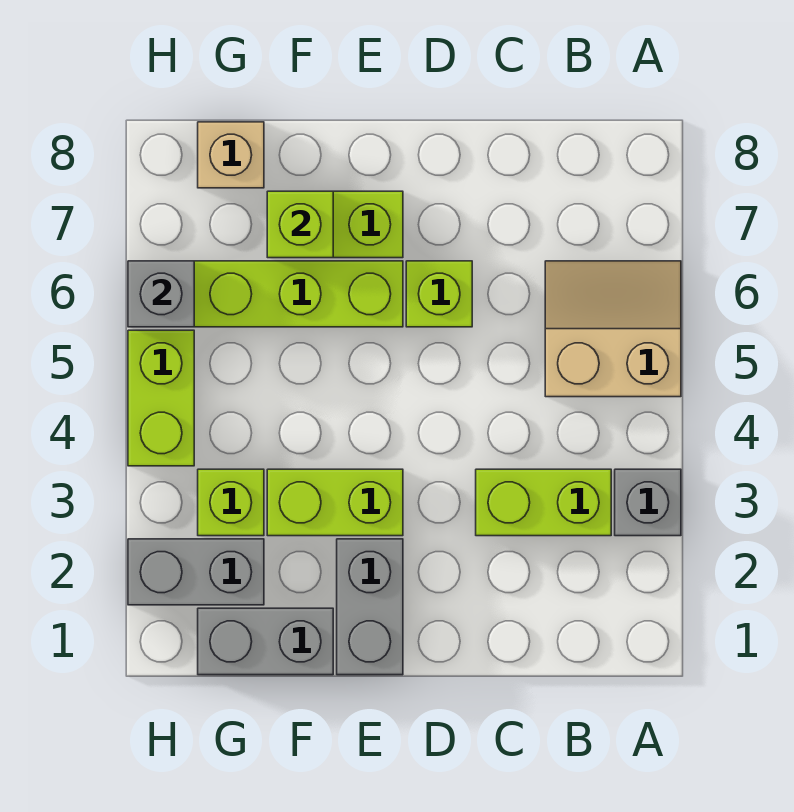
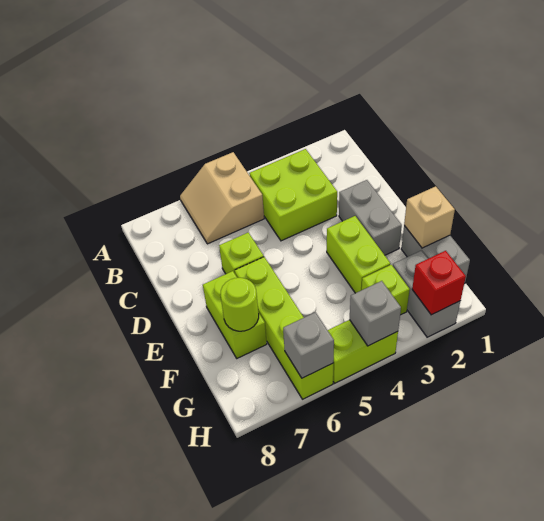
grey brick A3 level 1 -> grey brick H4 level 2
lime brick B3:C3 level 1 -> lime brick B3:C4 level 1
grey brick E1:E2 level 1 -> grey brick D2:E2 level 1
lime brick F7 level 2 -> lime round brick F7 level 2
tan brick G8 level 1 -> tan brick F1 level 2
none -> red brick H2 level 2

